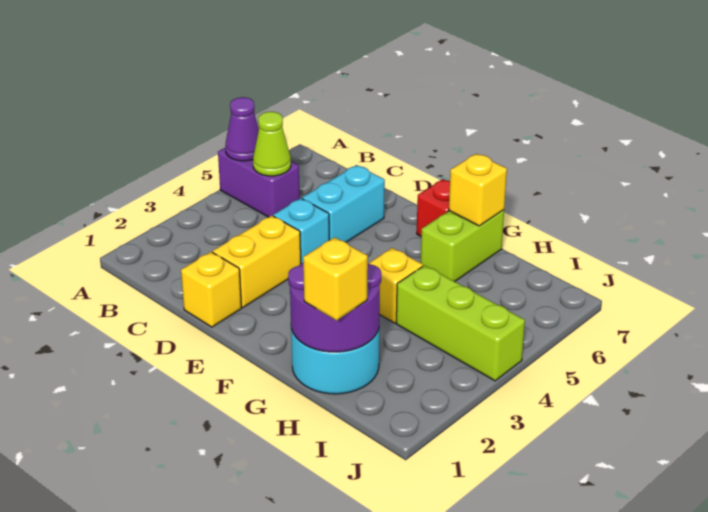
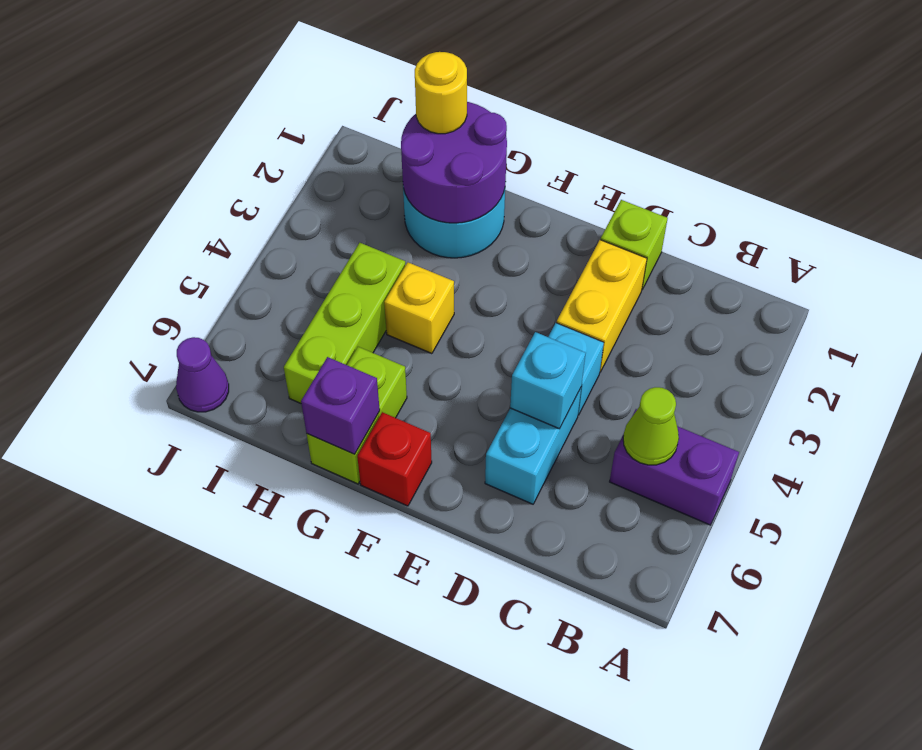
purple cone A5 level 2 -> purple cone J7 level 1
yellow brick D1 level 1 -> lime brick D1 level 1
none -> cyan brick D5 level 2
yellow brick G7 level 2 -> purple brick G7 level 2
yellow brick H1 level 3 -> yellow round brick H1 level 3
lime brick H4:J4 level 1 -> lime brick H4:H6 level 1

